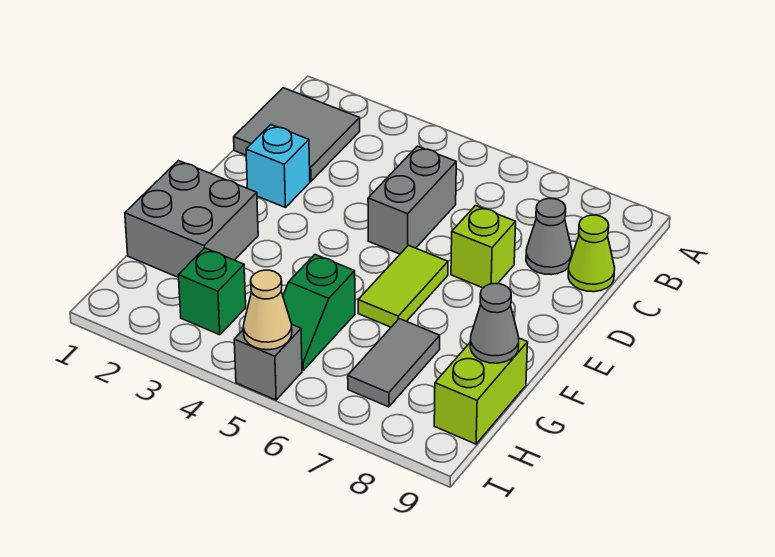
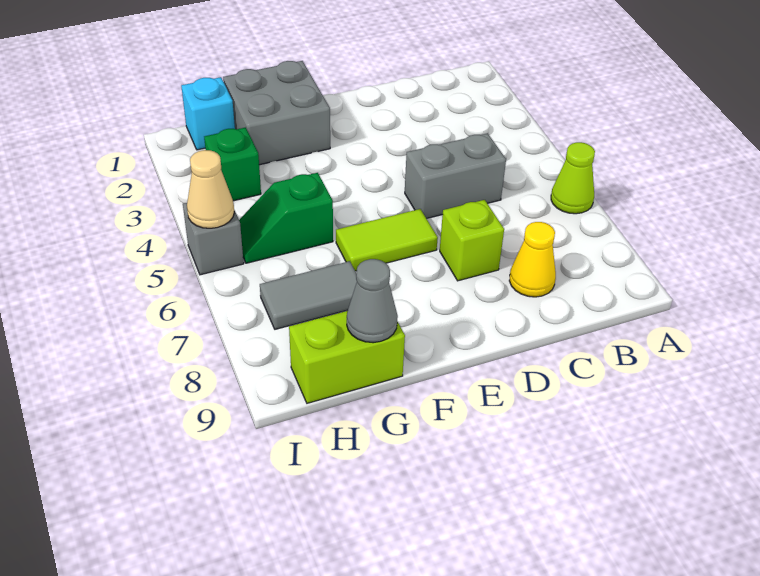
grey tile B1:C2 level 1 -> none
grey cone C8 level 1 -> yellow cone C8 level 1
lime cone C9 level 1 -> lime cone A6 level 1
cyan brick D2 level 1 -> cyan brick H1 level 1

